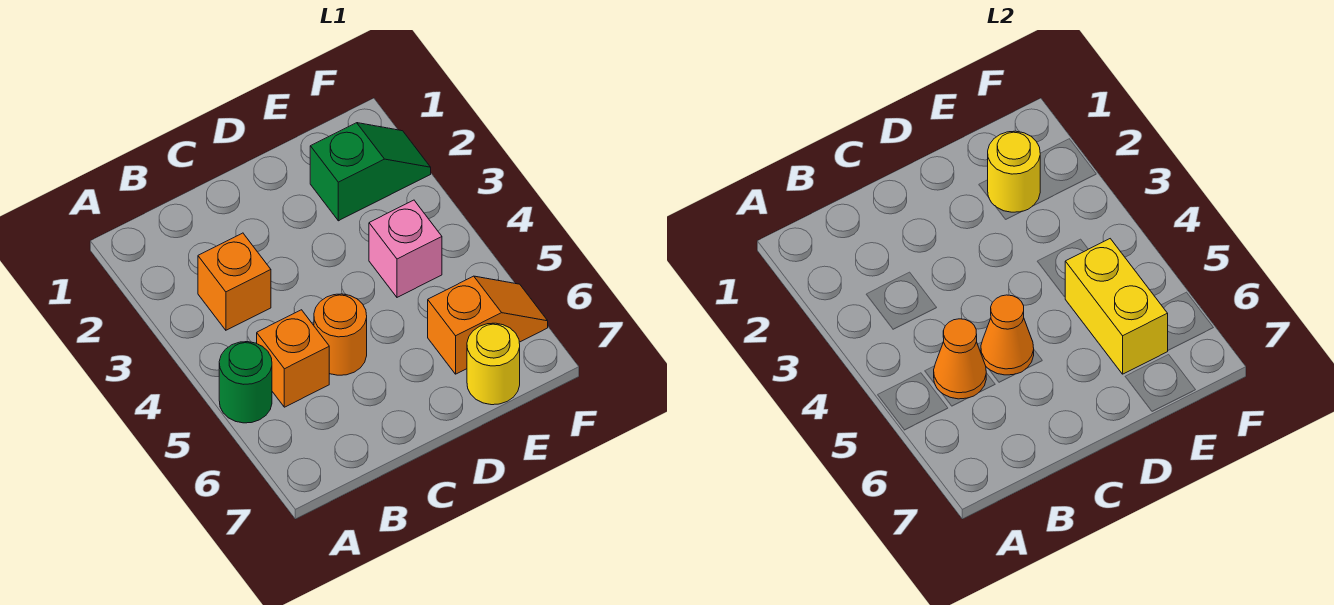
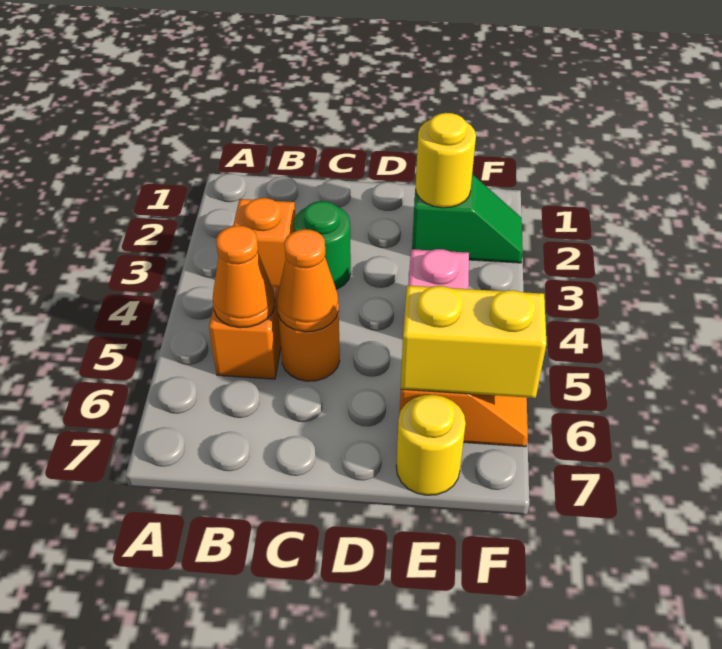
green round brick A5 level 1 -> green round brick C3 level 1
yellow brick E5:E6 level 2 -> yellow brick E6:F6 level 2

